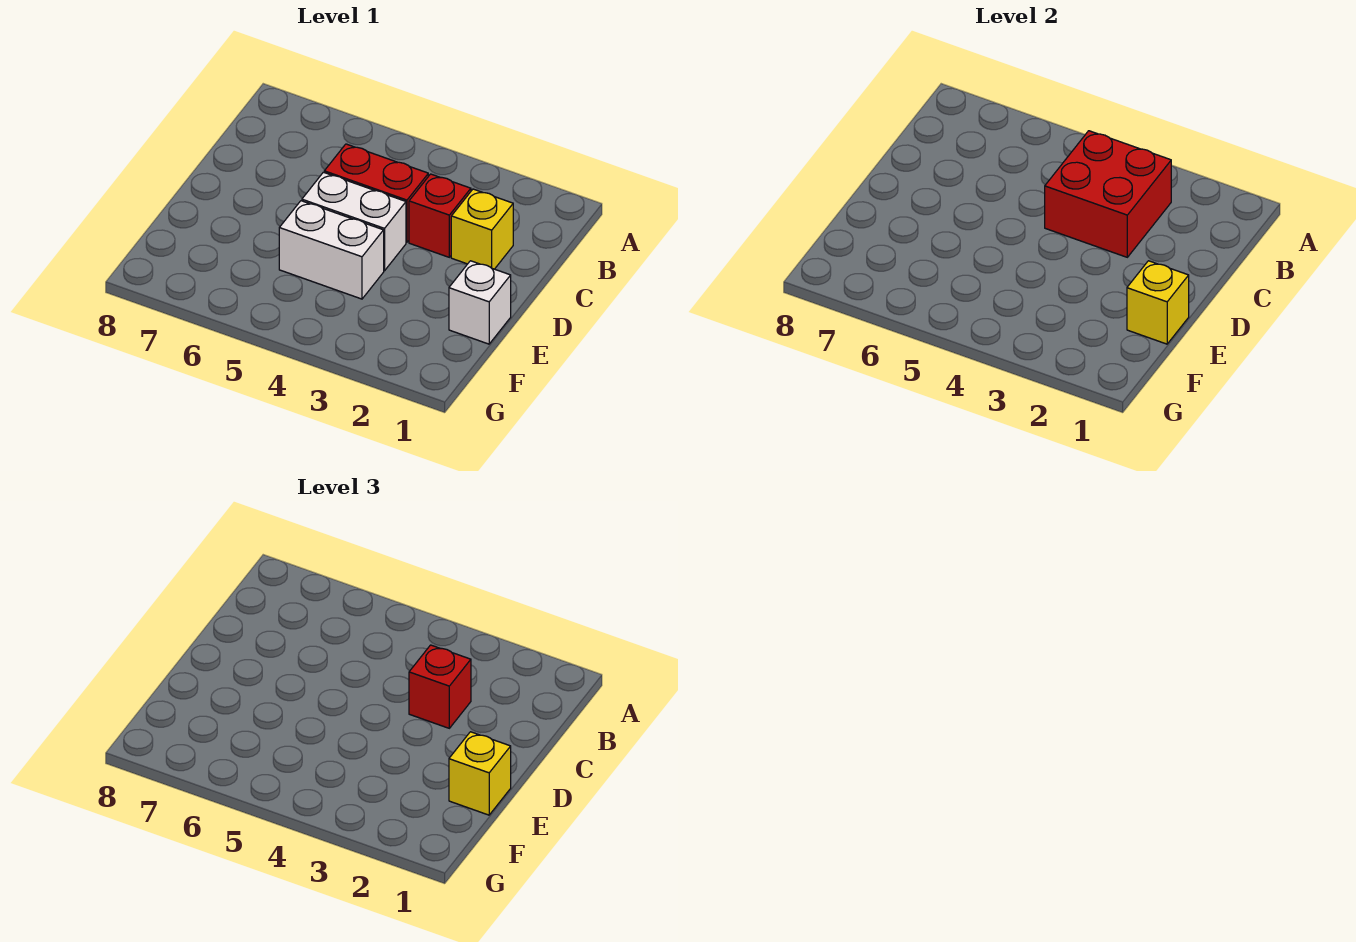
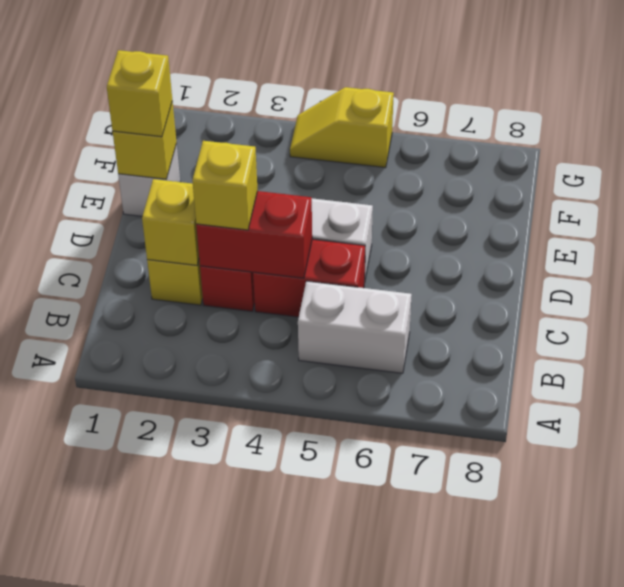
red brick B3:C4 level 2 -> red brick C3:C4 level 2
none -> yellow brick C2 level 2
red brick C3 level 3 -> yellow brick C3 level 3
white brick E4:E5 level 1 -> white brick B5:B6 level 1
none -> yellow slope G4:G5 level 1 top 5

